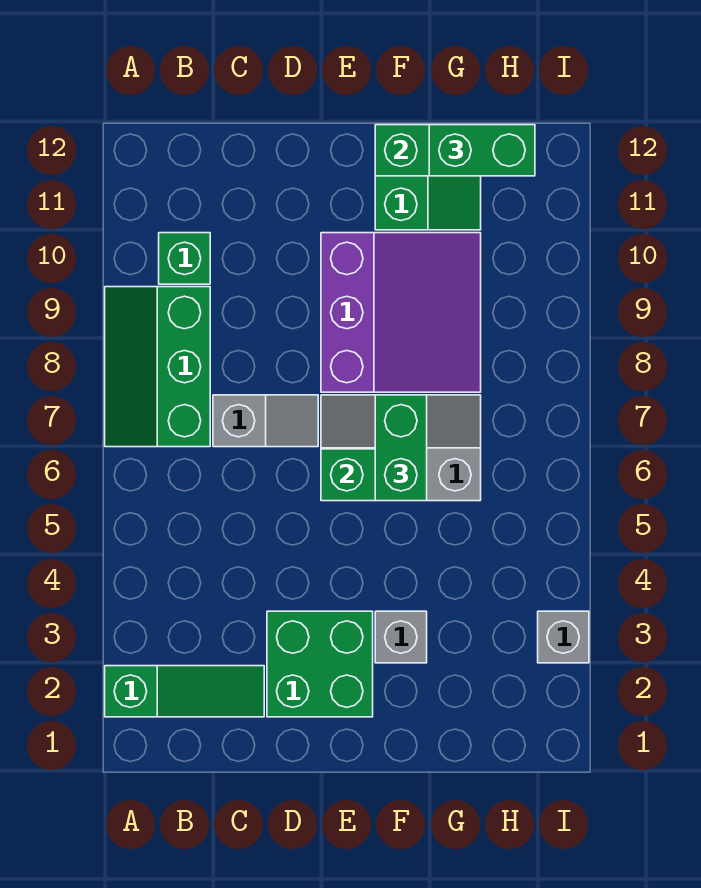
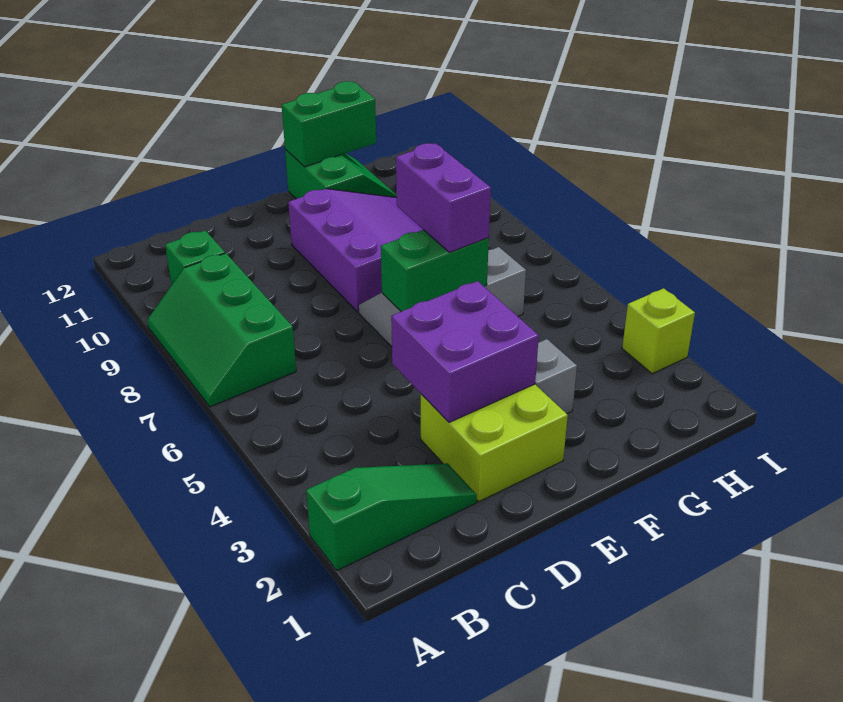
grey slope C7:D7 level 1 top C -> none
green brick D2:E3 level 1 -> lime brick D2:E3 level 1
none -> purple brick D3:E4 level 2
green brick F6:F7 level 3 -> purple brick F6:F7 level 3
green brick G12:H12 level 3 -> none
grey brick I3 level 1 -> lime brick I3 level 1

